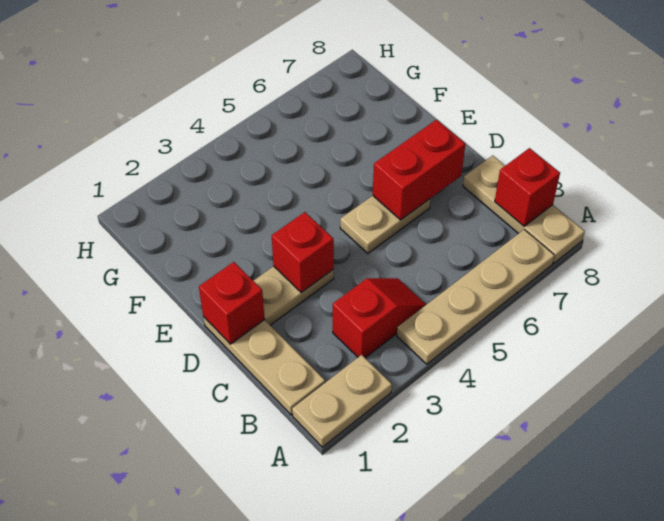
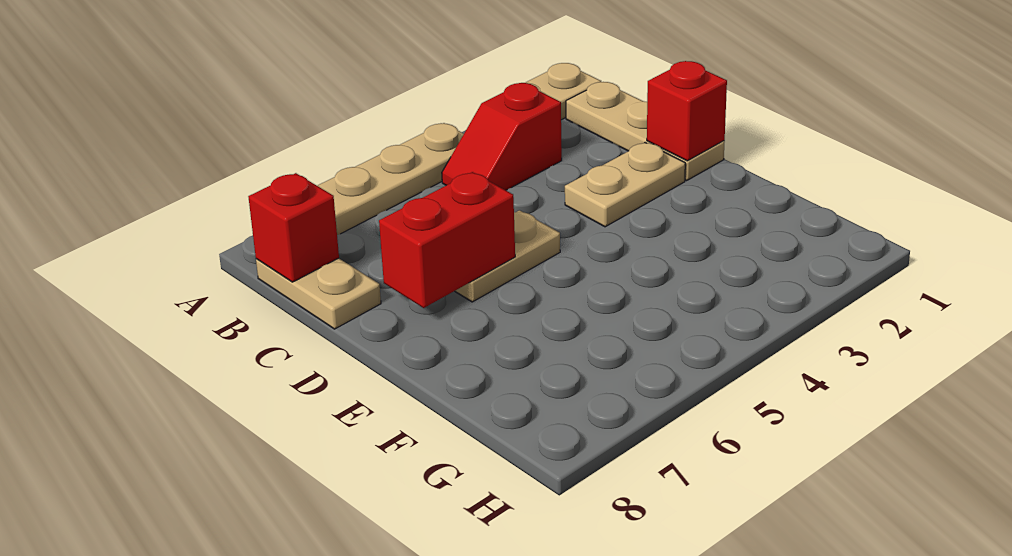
tan plate A8:C8 level 1 -> tan plate B8:C8 level 1
red brick D3 level 2 -> none

